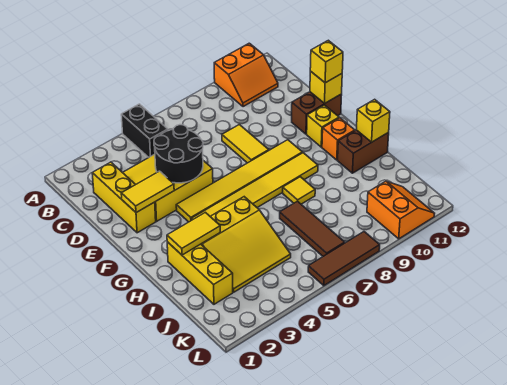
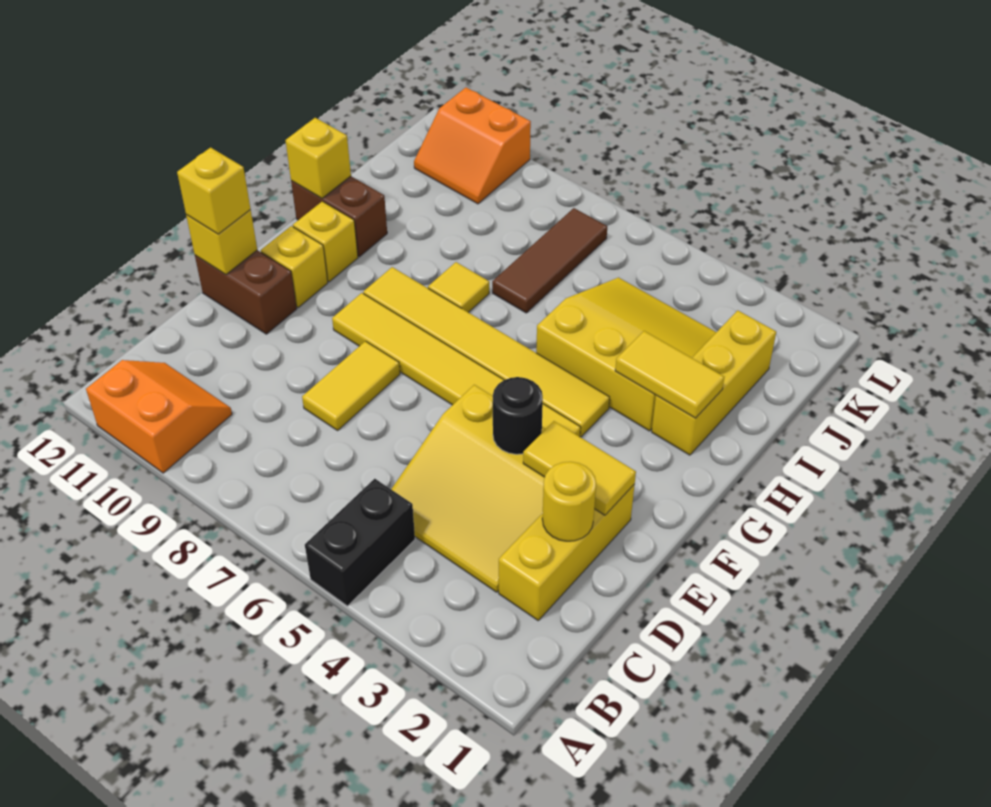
none -> yellow round brick D2 level 2
black round brick D4:E5 level 2 -> black round brick E4 level 2
orange brick G11 level 1 -> yellow brick G11 level 1
orange slope K10:L11 level 1 top 10 -> orange slope K10:L11 level 1 top L
brown tile L6:L8 level 1 -> none

